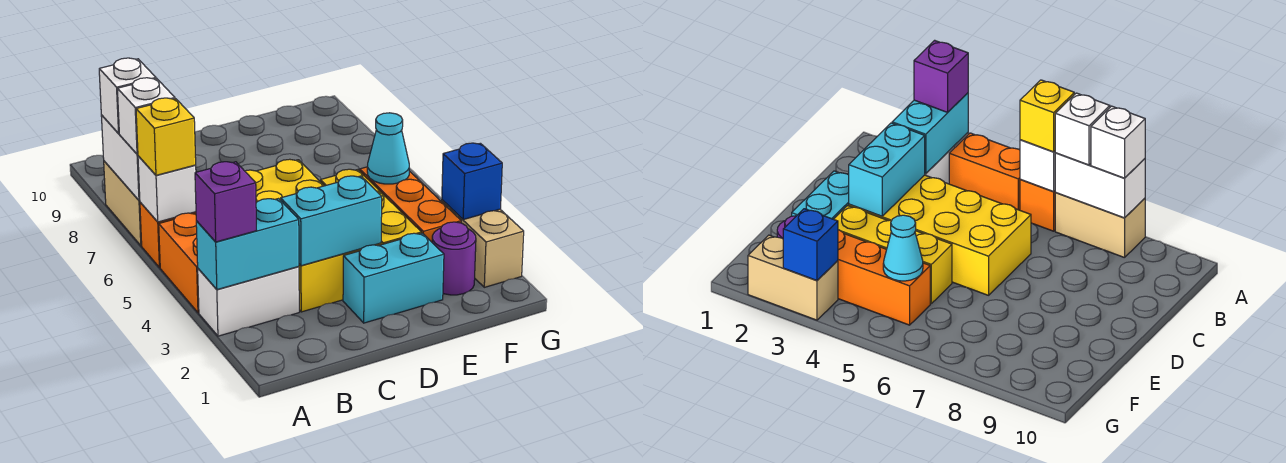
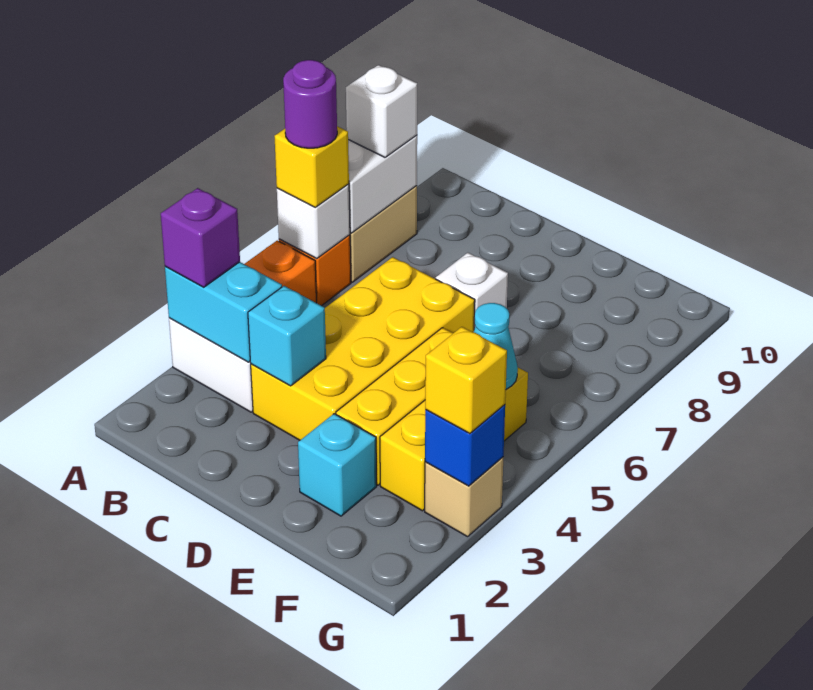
white brick A7 level 3 -> white brick D7 level 1
cyan brick C3:D3 level 2 -> cyan brick C3 level 2
cyan brick D2:E2 level 1 -> cyan brick E2 level 1
purple round brick F2 level 1 -> purple round brick A6 level 4
orange brick F3:F5 level 1 -> yellow brick F3:F5 level 1
tan brick G2:G3 level 1 -> tan brick G3 level 1
none -> yellow brick G3 level 3

